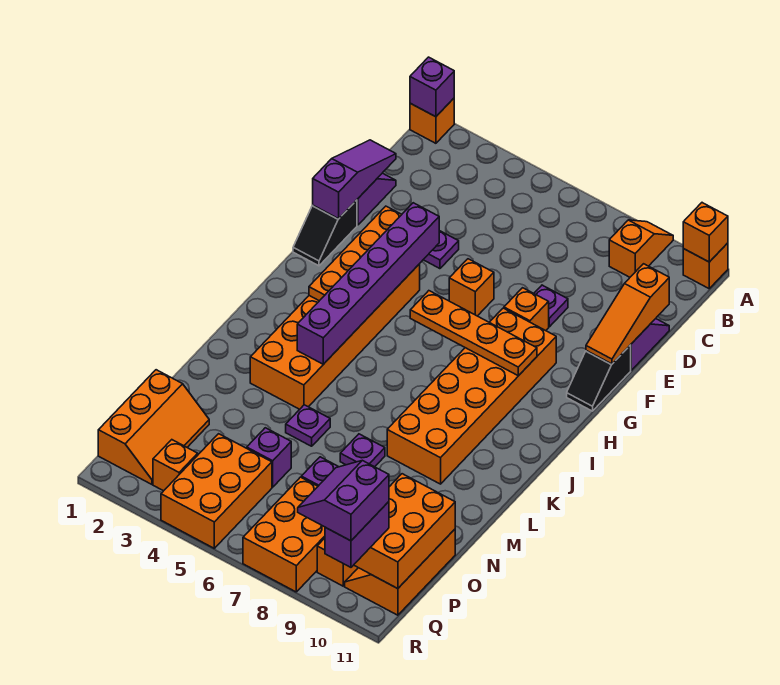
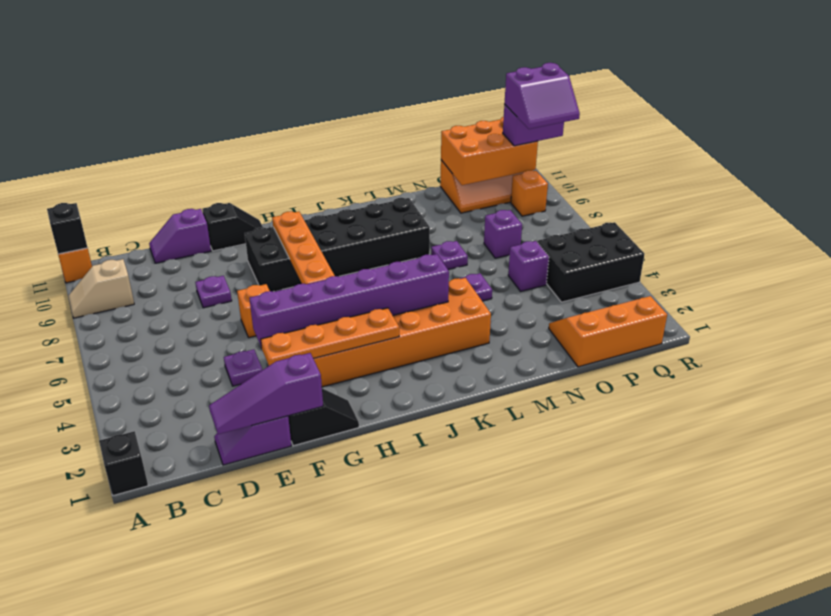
orange brick A1 level 1 -> black brick A1 level 1
purple brick A1 level 2 -> none
orange slope A9:B9 level 1 top B -> tan slope A9:B9 level 1 top B
orange brick A11 level 2 -> black brick A11 level 2
orange slope D11:F11 level 2 top D -> none
orange brick F8 level 1 -> none
orange brick G8:L9 level 1 -> black brick G8:L9 level 1
orange brick P4:R5 level 1 -> black brick P4:R5 level 1
orange brick P7:R8 level 1 -> none
orange brick Q3 level 1 -> none

